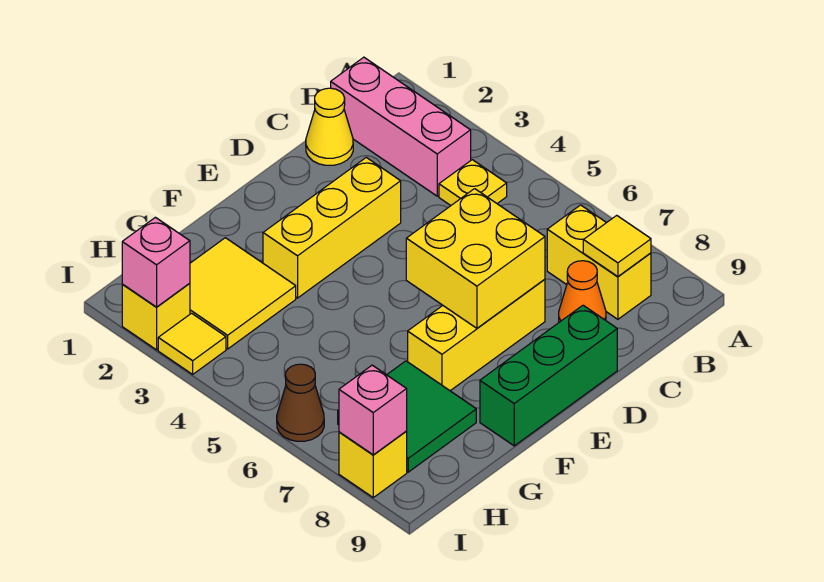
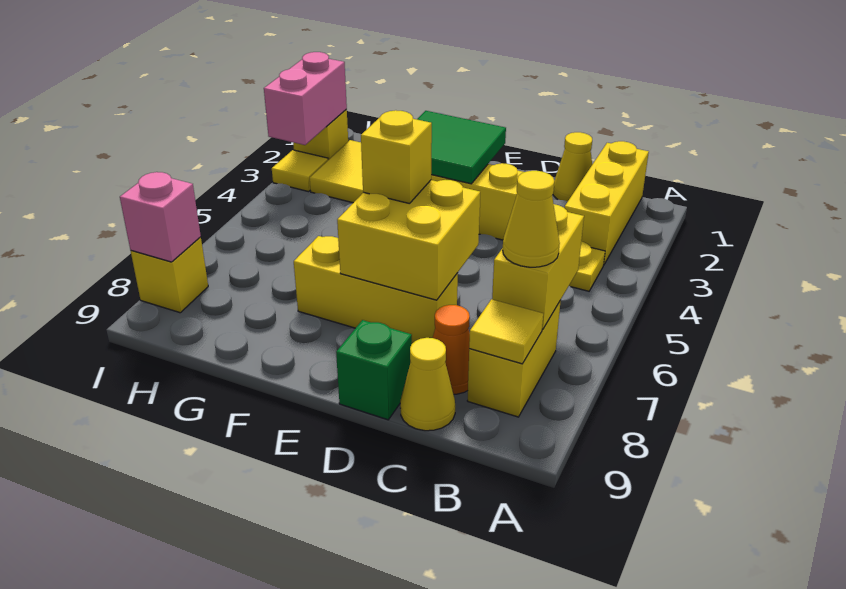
pink brick B1:B3 level 1 -> yellow brick B1:B3 level 1
none -> yellow brick B6:B7 level 2
none -> yellow cone B7 level 3
none -> yellow cone C9 level 1
green brick D9:F9 level 1 -> green brick D9 level 1
none -> yellow brick E6 level 3
green tile G7:H8 level 1 -> green tile E2:F3 level 2
pink brick I2 level 2 -> pink brick I2:I3 level 2
brown cone I6 level 1 -> none

